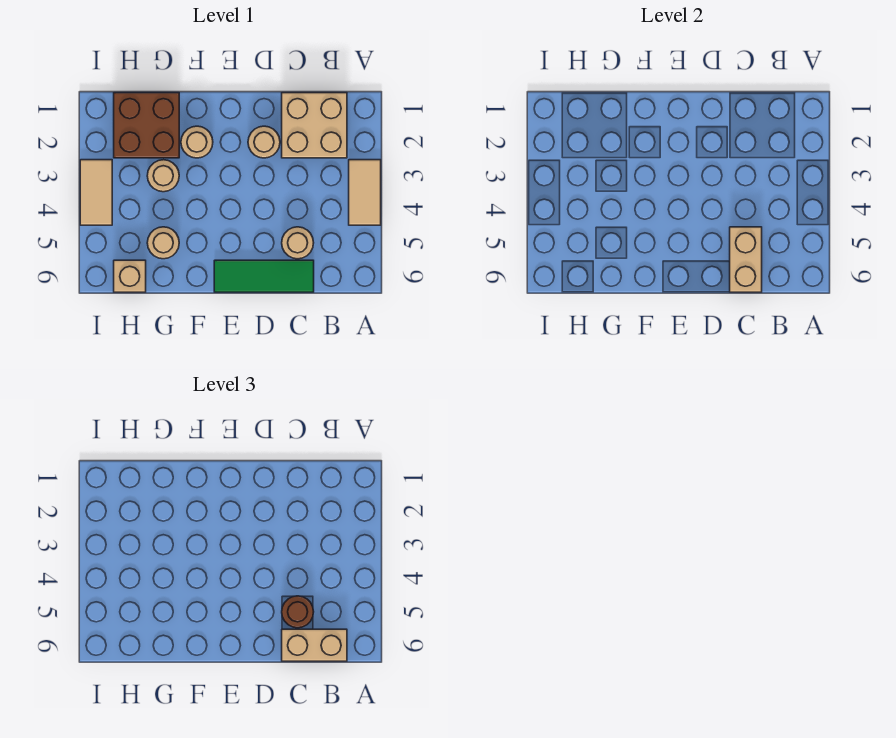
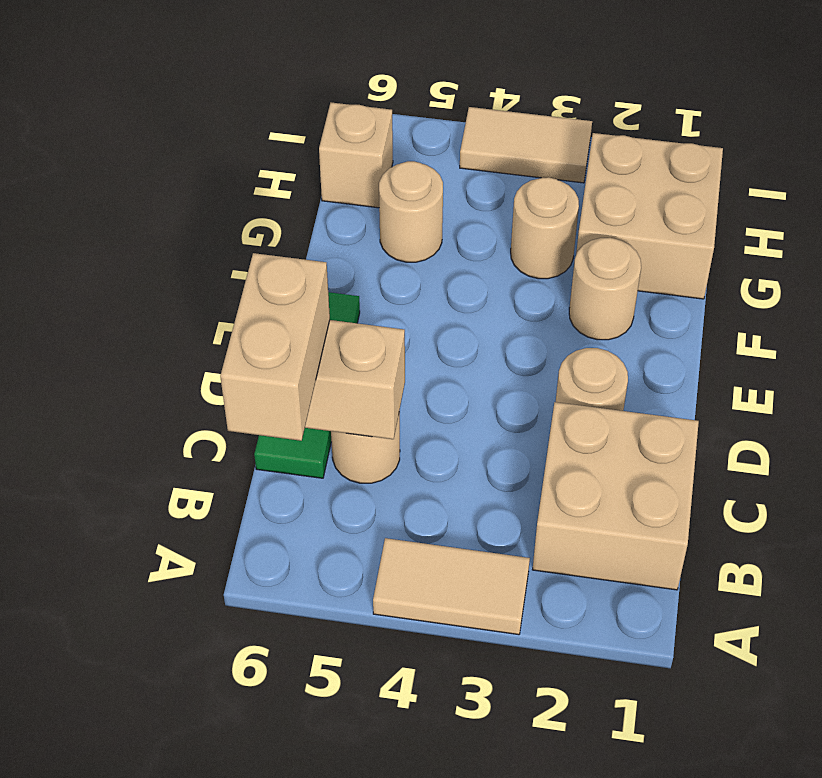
brown round brick C5 level 3 -> none
brown brick G1:H2 level 1 -> tan brick G1:H2 level 1

